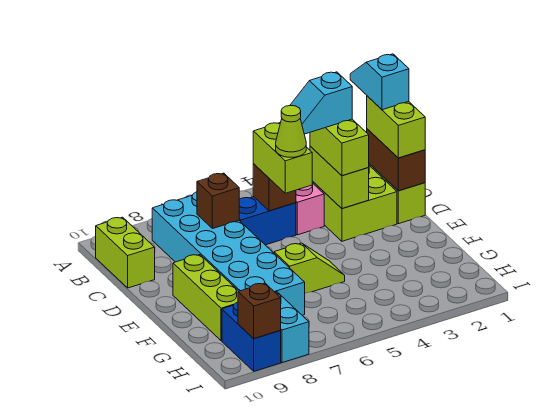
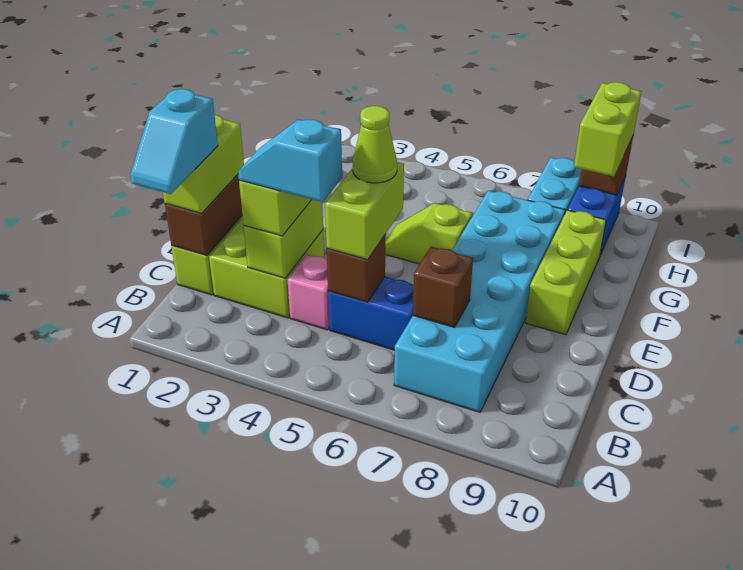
lime brick B10:C10 level 1 -> lime brick H9:I9 level 3
cyan slope C3:C4 level 4 top 3 -> cyan slope C3:C4 level 4 top 4

